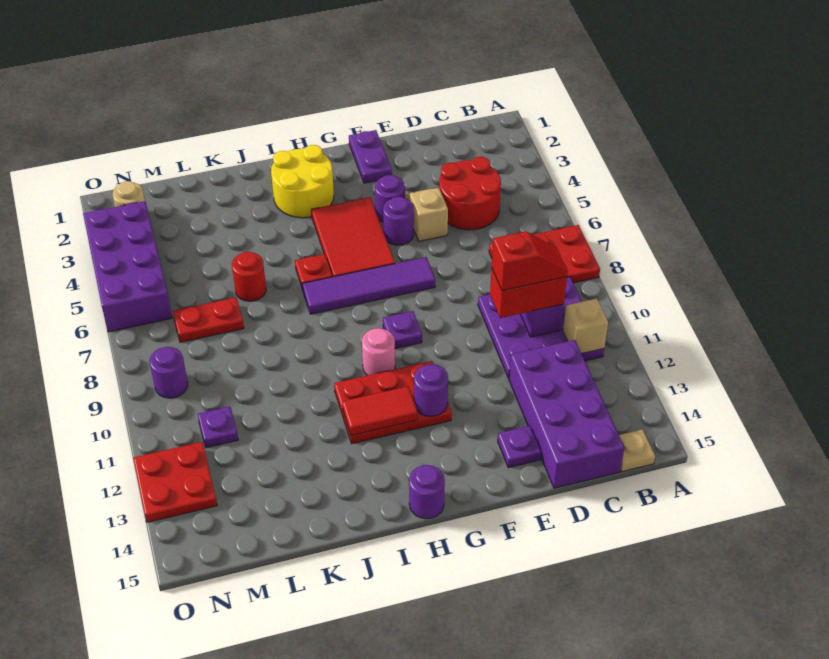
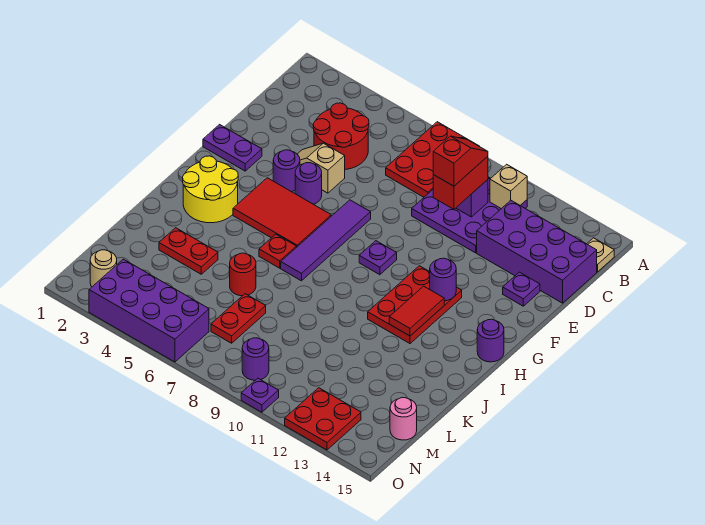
pink round brick H10 level 1 -> pink round brick M15 level 1
none -> red plate K3:K4 level 1
purple plate M11 level 1 -> purple plate O10 level 1

